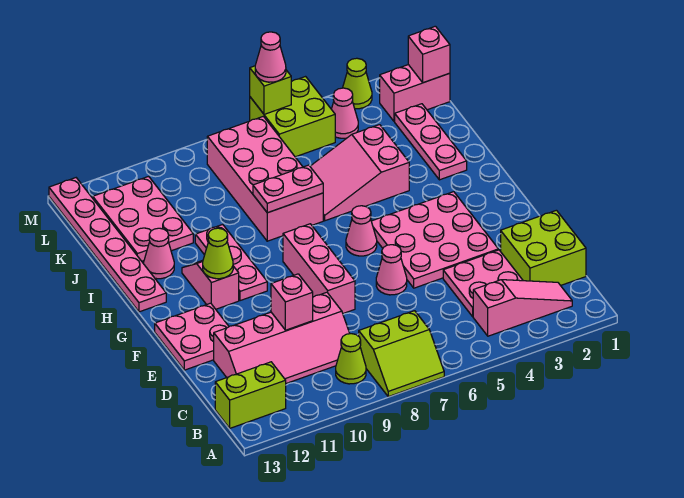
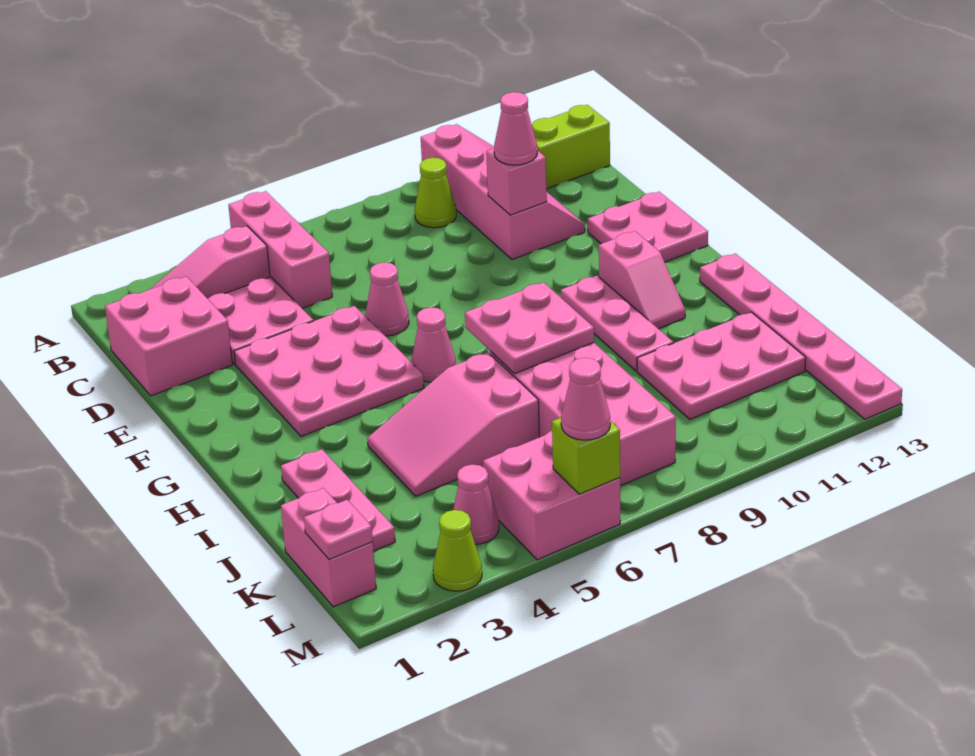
lime slope A7:B8 level 1 top B -> none
lime brick C1:D2 level 1 -> pink brick C1:D2 level 1
pink slope C9:D12 level 1 top D -> pink slope A10:D11 level 1 top 10
pink brick E8:G8 level 1 -> pink brick A5:C5 level 1
lime cone G11 level 2 -> none
pink slope I4:J6 level 1 top 4 -> pink slope I4:J6 level 1 top 6
pink plate I7:I8 level 2 -> pink plate H7:I8 level 2
pink cone I12 level 1 -> pink cone D10 level 3
pink plate J11:L12 level 1 -> pink plate J10:K12 level 1
pink brick L1:L2 level 1 -> pink brick K1:L1 level 1
pink brick L1 level 2 -> pink plate L1 level 2
lime brick L5:M6 level 1 -> pink brick L5:M6 level 1

